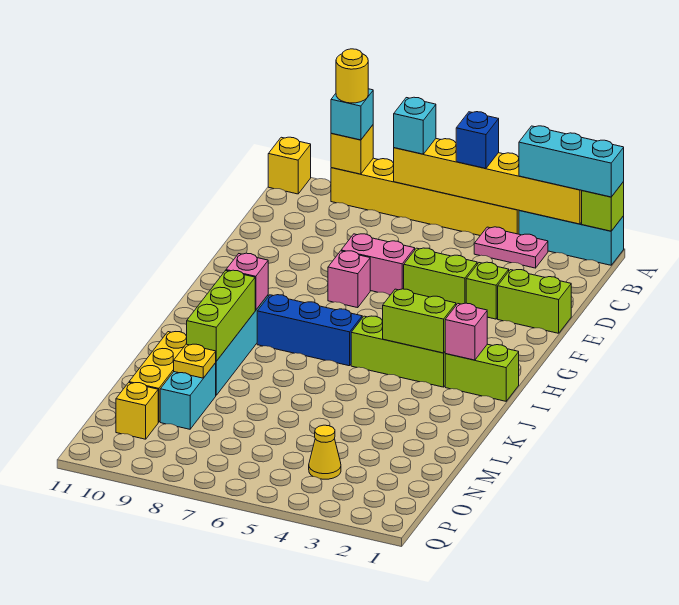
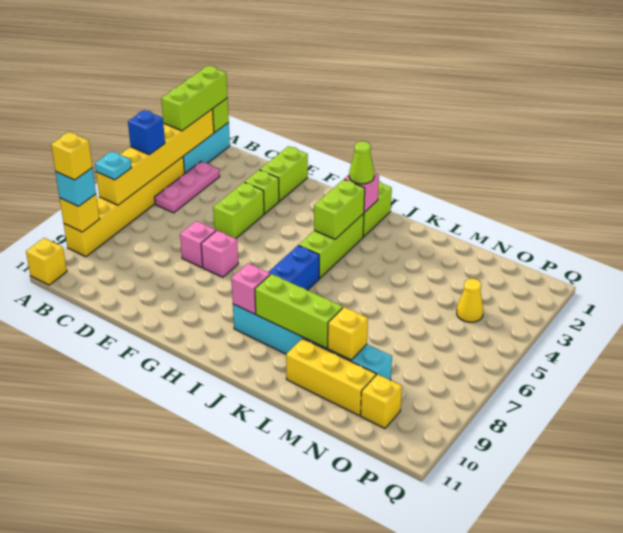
cyan brick A1:A3 level 3 -> lime brick A1:A3 level 3
cyan brick A7 level 3 -> cyan plate A7 level 3
yellow round brick A9 level 4 -> yellow brick A9 level 4
pink plate B3:B4 level 1 -> pink plate B3:B5 level 1
pink brick E6:E7 level 1 -> pink brick E7 level 1
none -> lime cone I2 level 3
yellow plate M9 level 2 -> yellow brick M9 level 2

